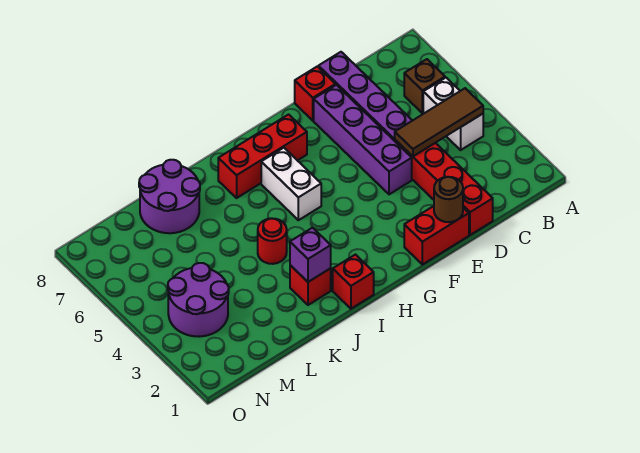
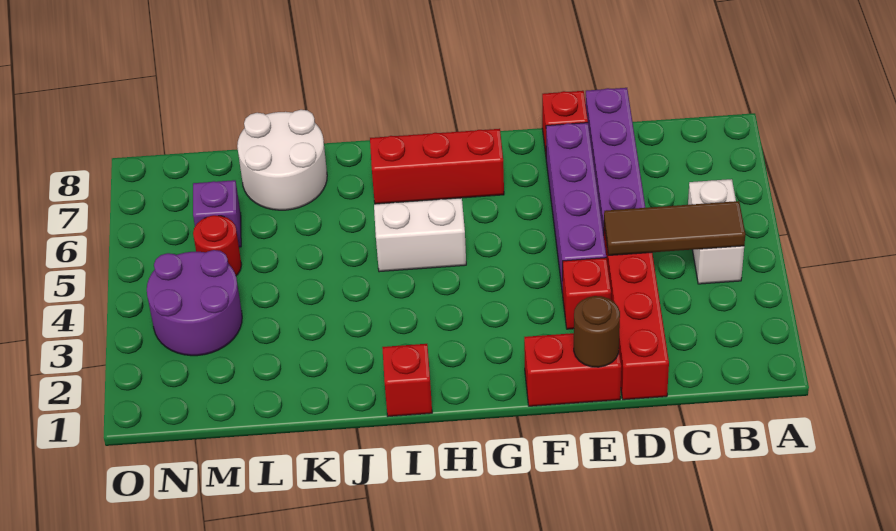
brown brick B6 level 1 -> none
white brick H5:H6 level 1 -> white brick H5:I5 level 1
red brick J2 level 1 -> red brick E3 level 1
purple brick J2 level 2 -> purple brick M6 level 1
red round brick J4 level 1 -> red round brick M5 level 1
purple round brick K7:L8 level 1 -> white round brick K7:L8 level 1

